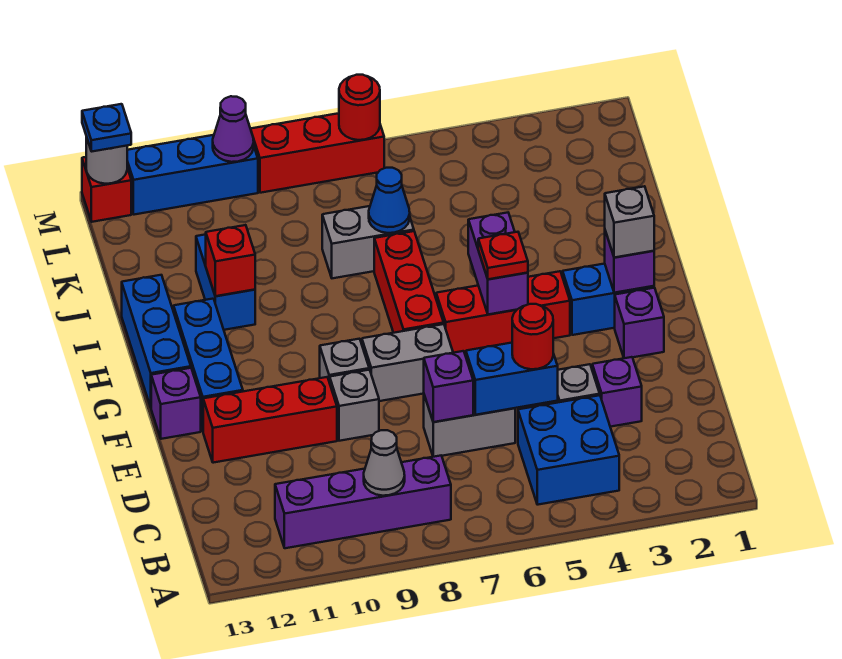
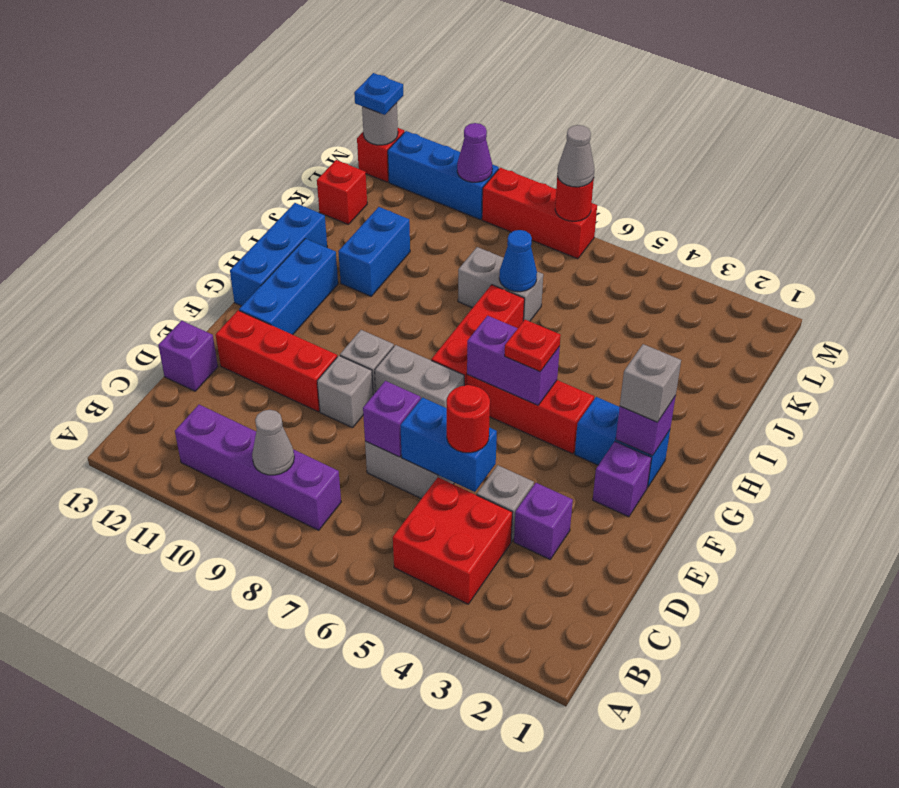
blue brick B4:C5 level 1 -> red brick B4:C5 level 1
purple brick F13 level 1 -> purple brick D13 level 1
purple brick G5:H5 level 2 -> purple brick G5:G6 level 2
red brick I11 level 2 -> red brick K13 level 1
none -> grey cone M7 level 3

